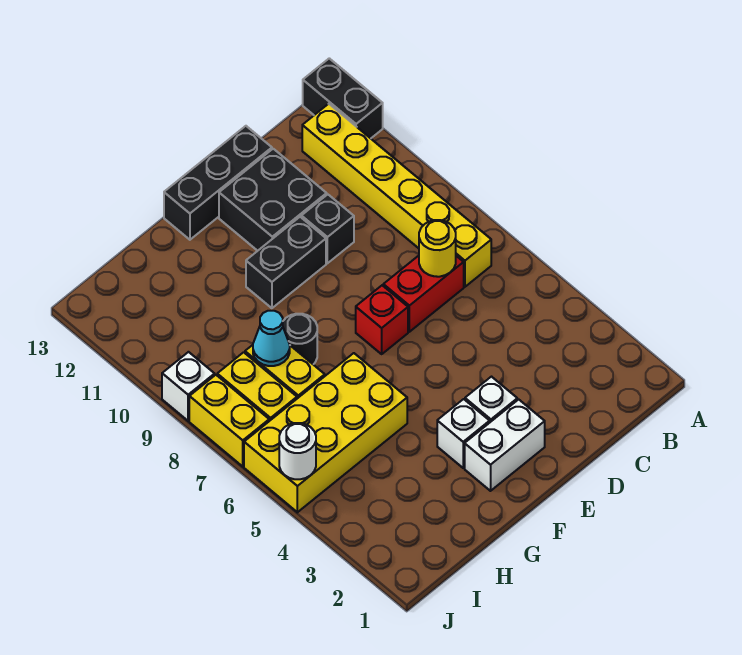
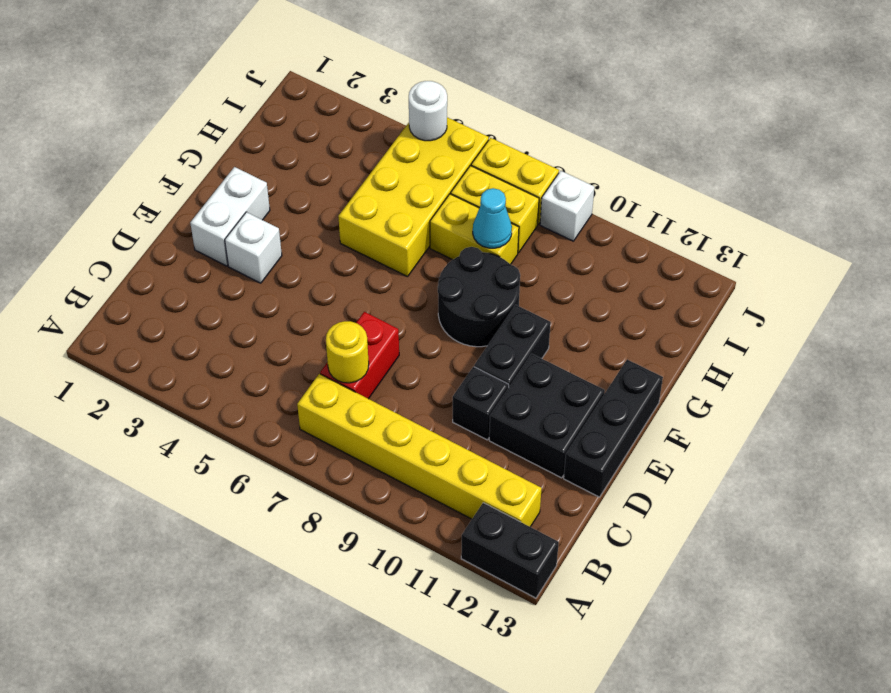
red brick E7 level 1 -> none
white brick F3 level 1 -> none
black round brick G8 level 1 -> black round brick F8:G9 level 1

